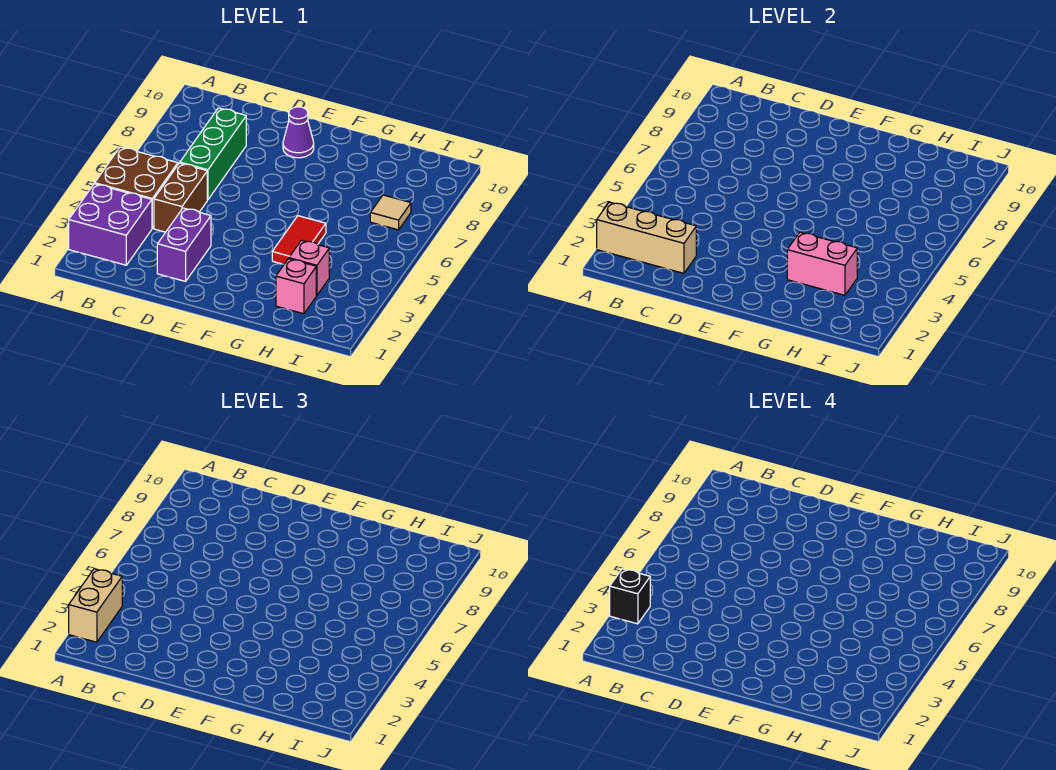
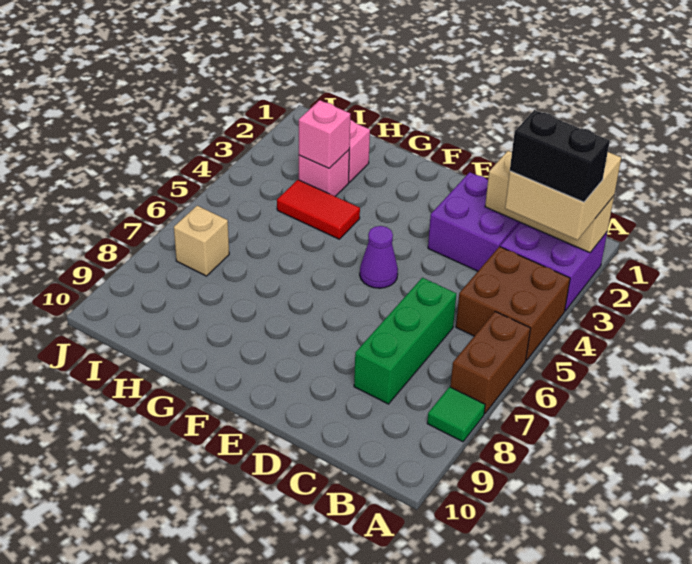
tan brick A2:A3 level 3 -> tan brick A2:B3 level 3
black brick A3 level 4 -> black brick A3:B3 level 4
none -> green tile A8 level 1
brown brick C4:C5 level 1 -> brown brick A6:A7 level 1
purple brick D2:D3 level 1 -> purple brick C2:D3 level 1
purple cone E9 level 1 -> purple cone E5 level 1
pink brick G3:H3 level 2 -> pink brick H3 level 2
red tile G4:G5 level 1 -> red tile G4:H4 level 1
tan tile I7 level 1 -> tan brick I7 level 1

